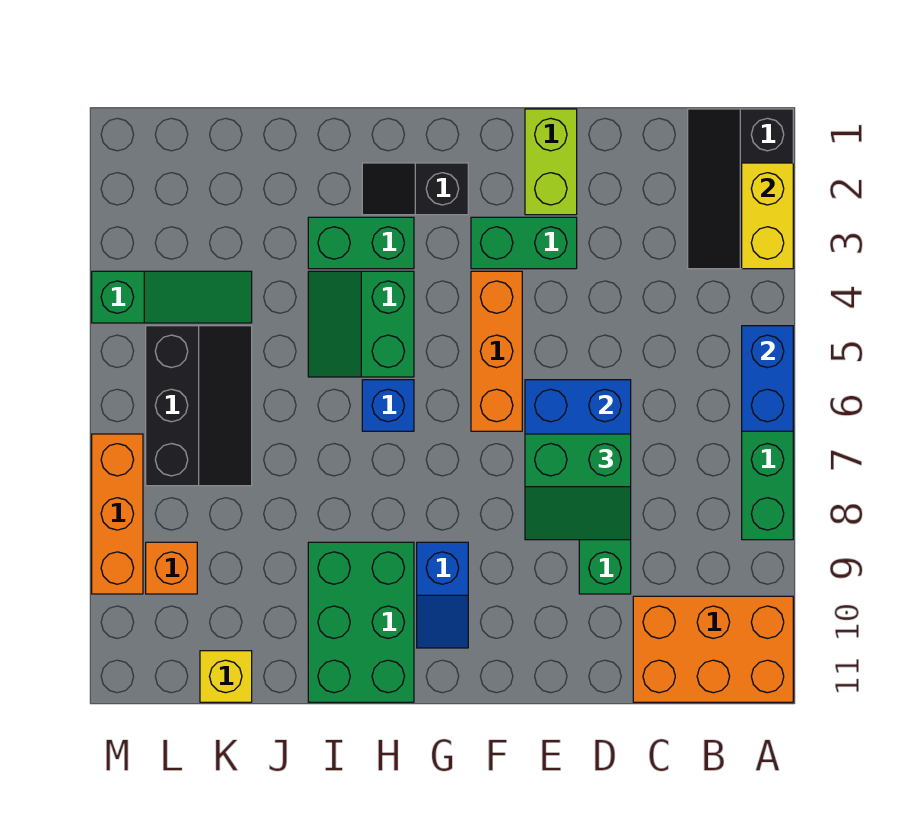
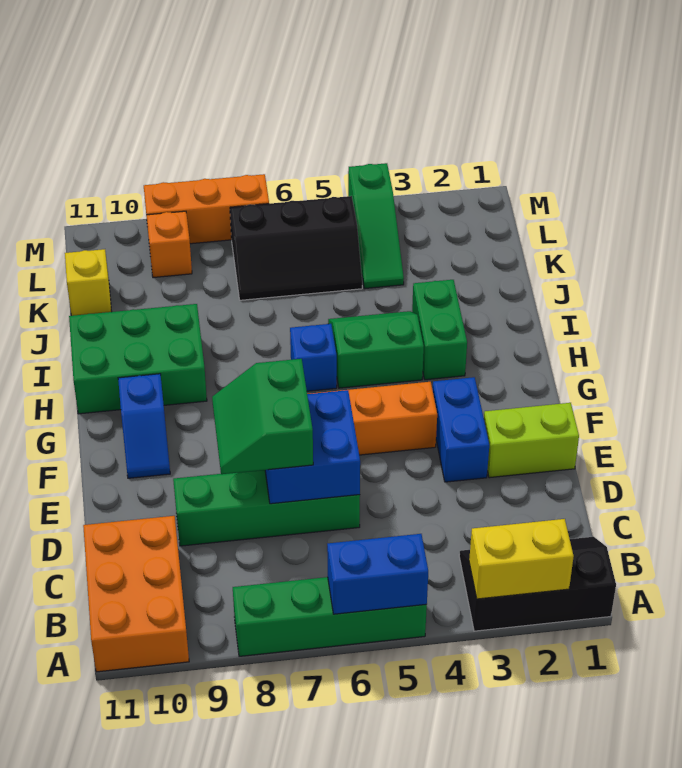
green brick E3:F3 level 1 -> blue brick E3:F3 level 1
black slope G2:H2 level 1 top G -> none
blue slope G9:G10 level 1 top 9 -> blue slope F10:G10 level 1 top G

